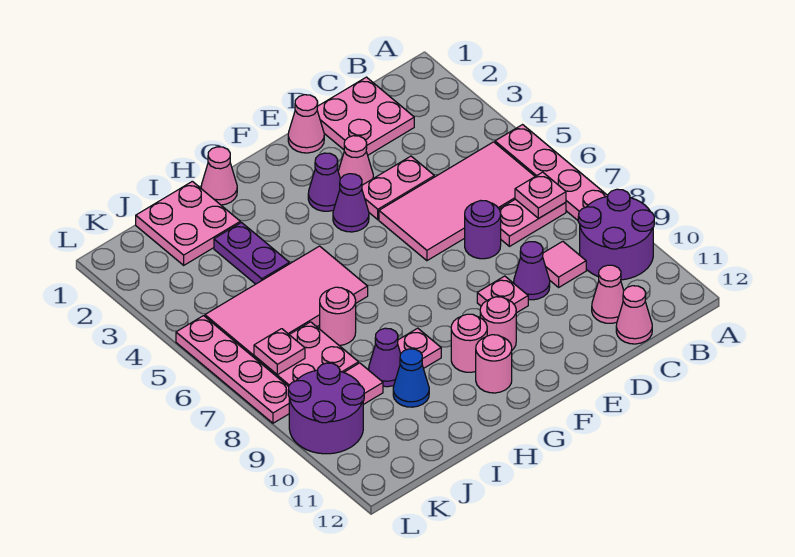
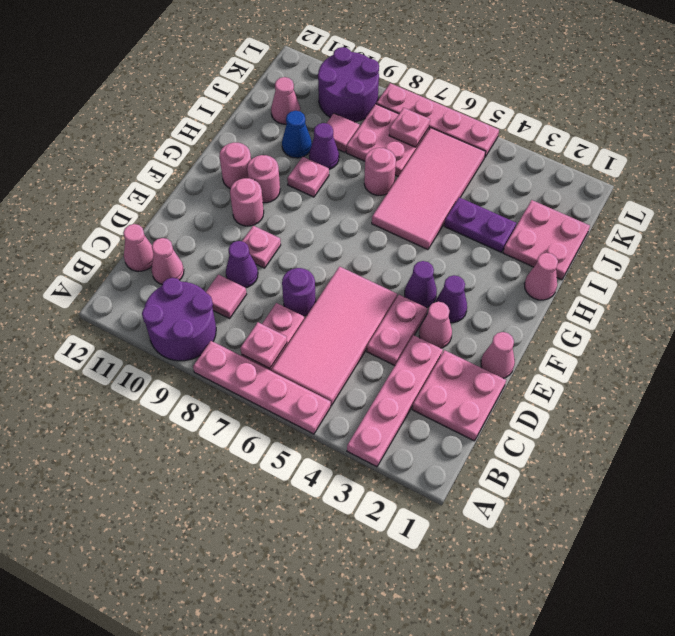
none -> pink plate A3:D3 level 1
none -> pink cone J11 level 1

